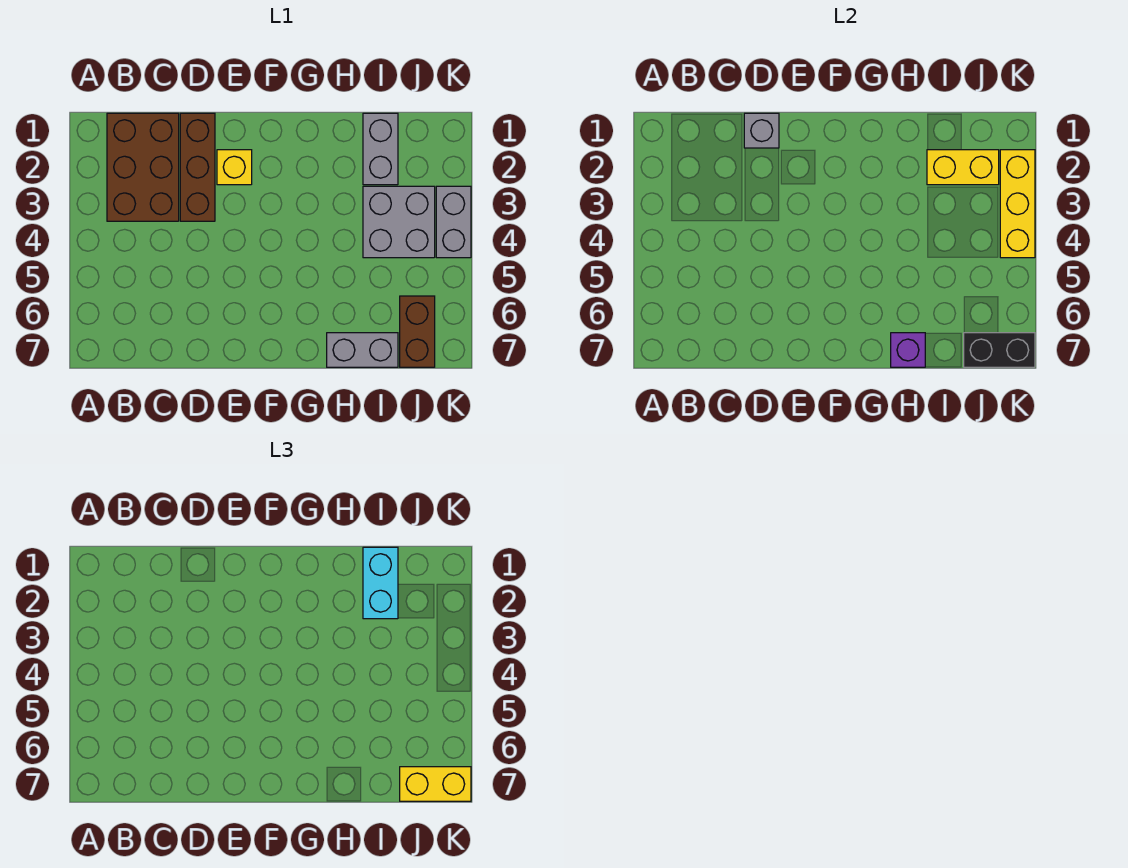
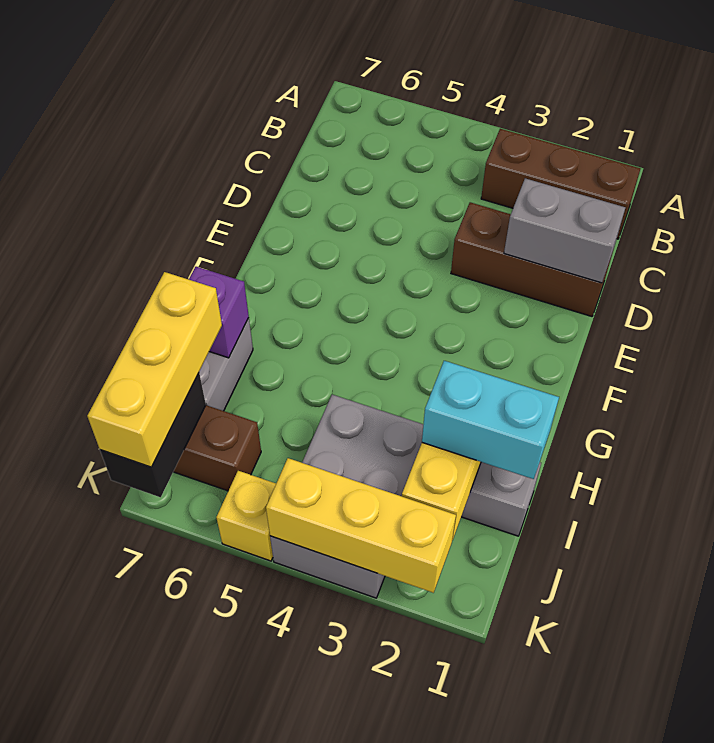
brown brick B1:C3 level 1 -> brown brick B1:B3 level 1
grey brick D1 level 2 -> grey brick D1:D2 level 2
yellow brick E2 level 1 -> yellow brick K5 level 1
yellow brick J7:K7 level 3 -> yellow brick I7:K7 level 3

